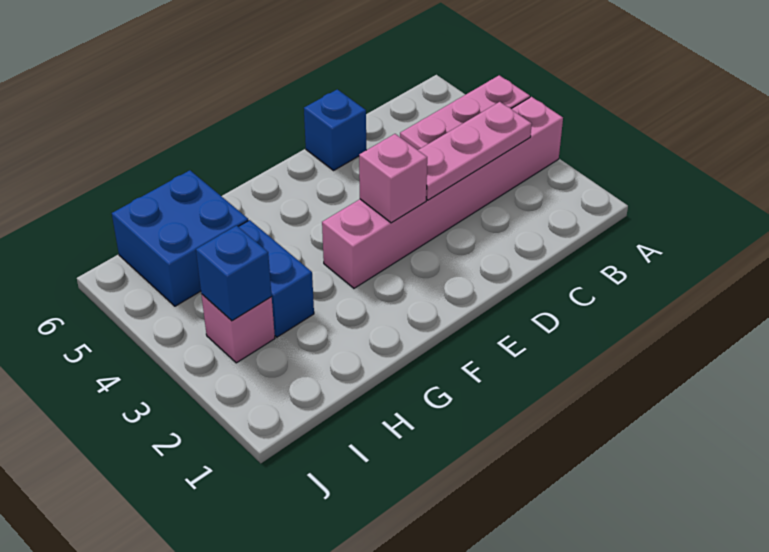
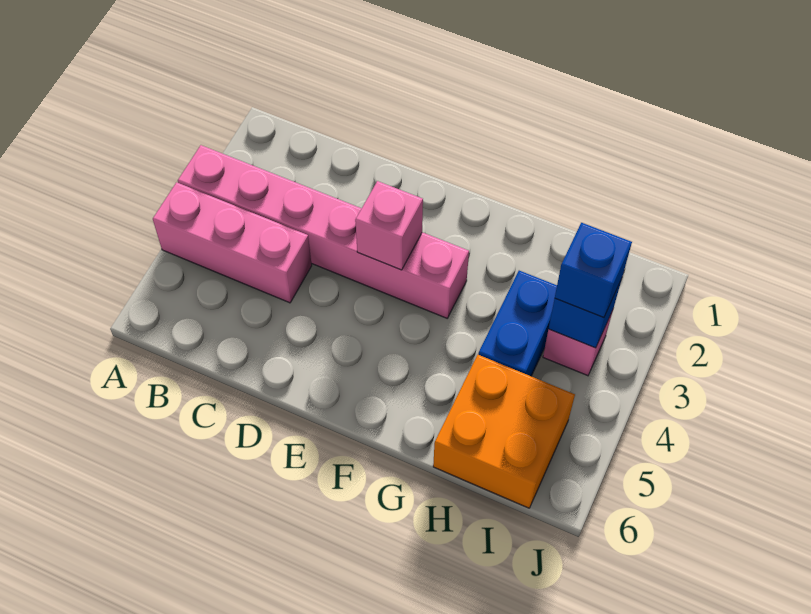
pink plate B3:D3 level 2 -> none
blue brick D6 level 1 -> blue brick I3 level 3
blue brick H5:I6 level 1 -> orange brick H5:I6 level 1

